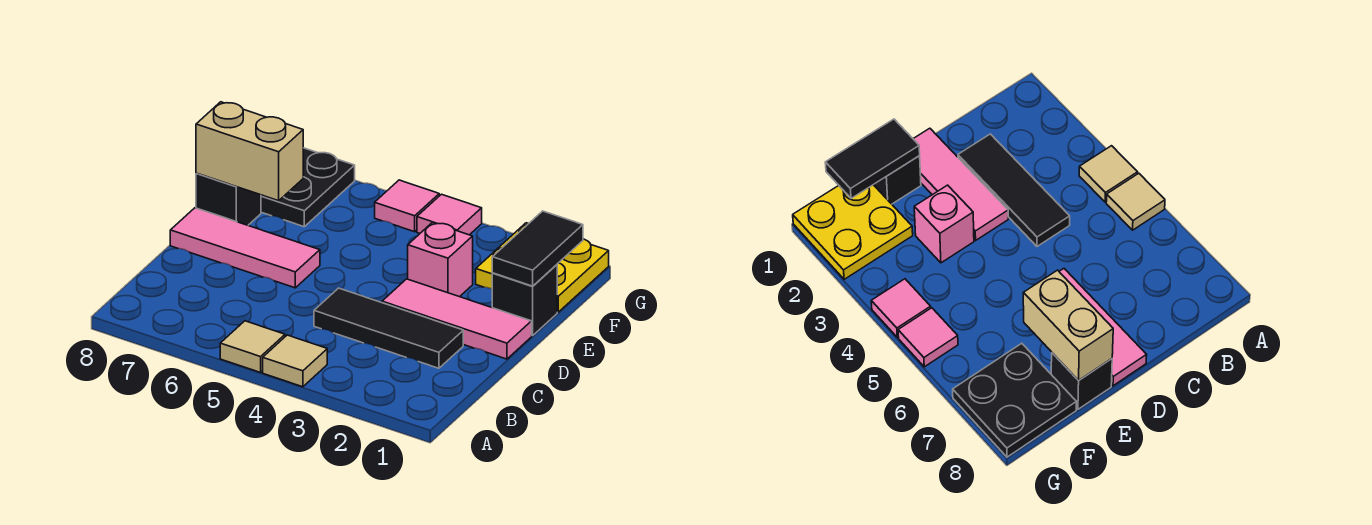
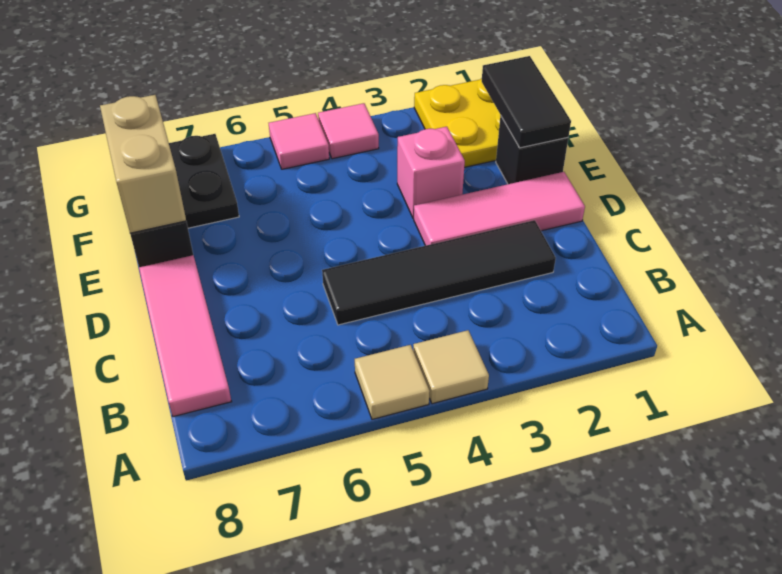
black tile C2:C4 level 1 -> black tile C2:C5 level 1
pink tile D6:D8 level 1 -> pink tile B8:D8 level 1
tan brick E7:E8 level 2 -> tan brick E8:F8 level 2

